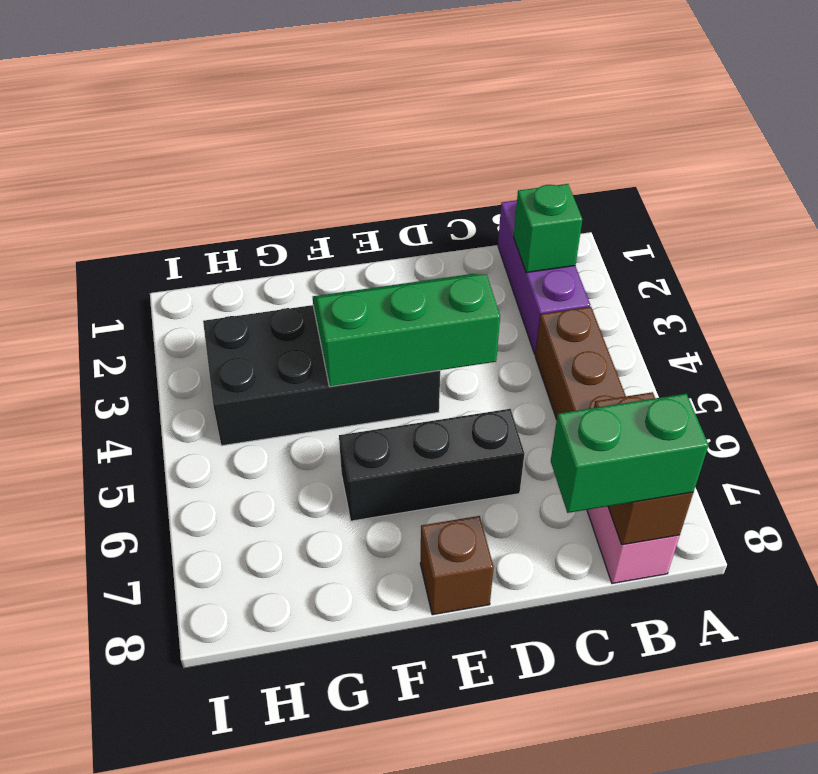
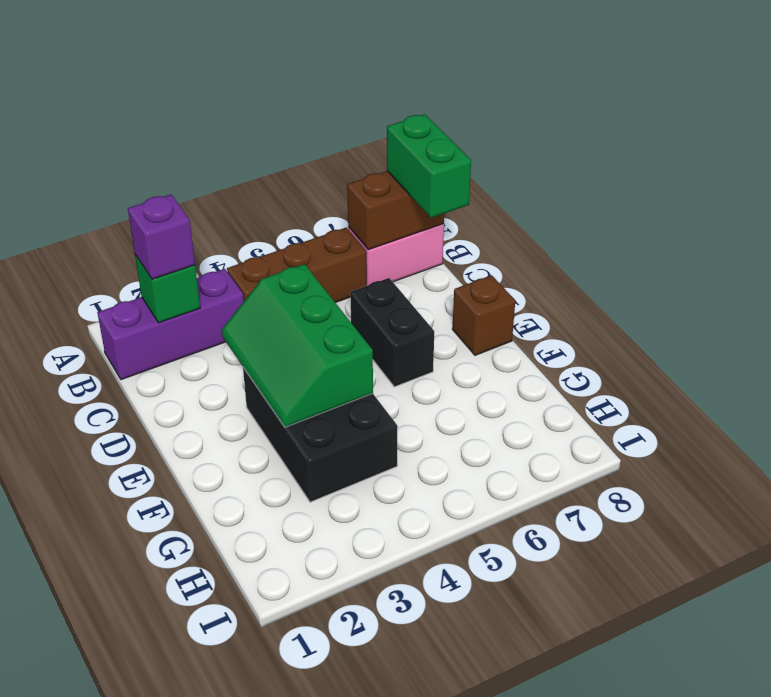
none -> purple brick B2 level 3
black brick D6:F6 level 1 -> black brick D6:E6 level 1
black brick E3:H4 level 1 -> black brick E3:G4 level 1

